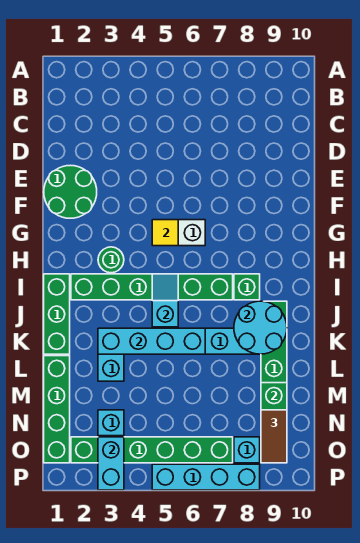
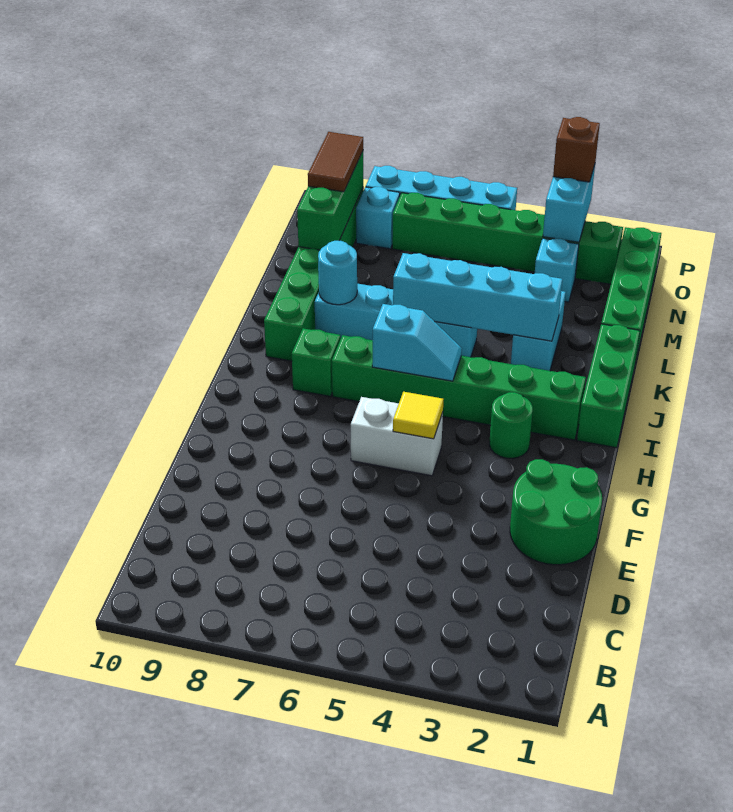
cyan slope I5:J5 level 2 top J -> cyan slope I5:I6 level 2 top 6
cyan round brick J8:K9 level 2 -> cyan round brick K8 level 2
none -> brown brick P3 level 3

